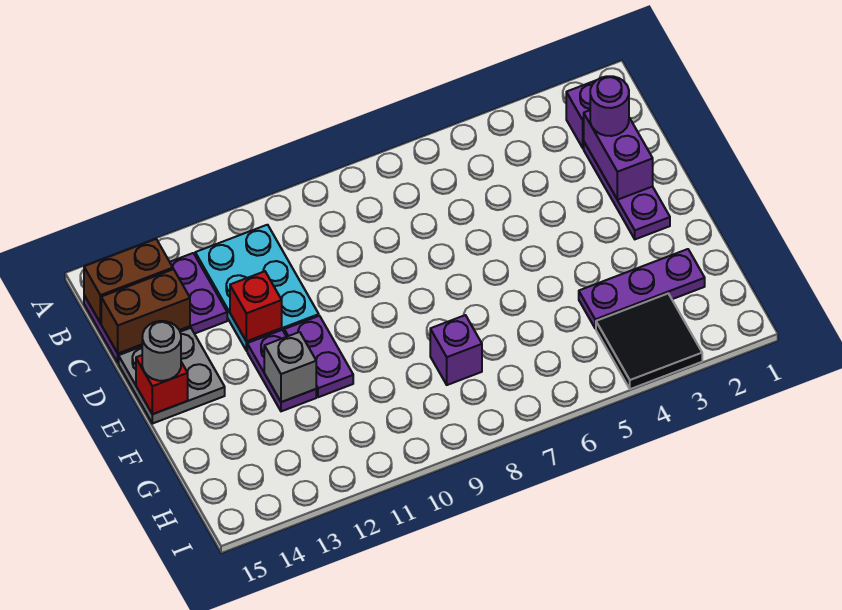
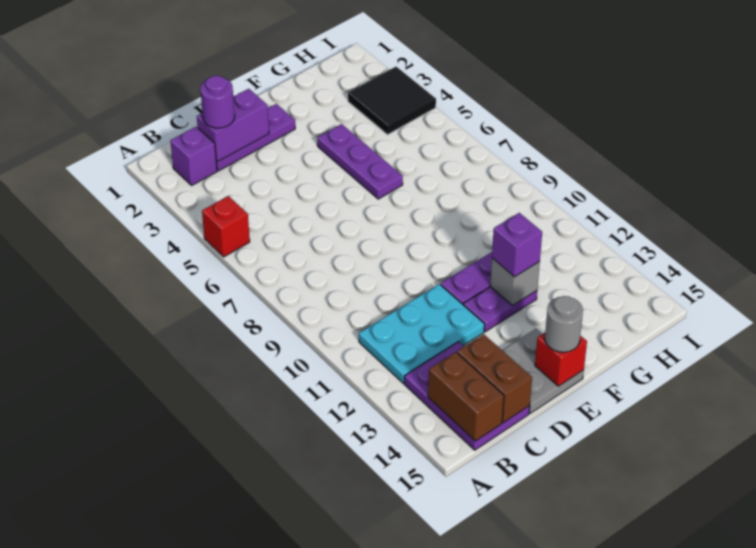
red brick D12 level 2 -> red brick A5 level 1
purple plate G2:G4 level 1 -> purple plate F4:F6 level 1
purple brick G8 level 1 -> purple brick F12 level 3

